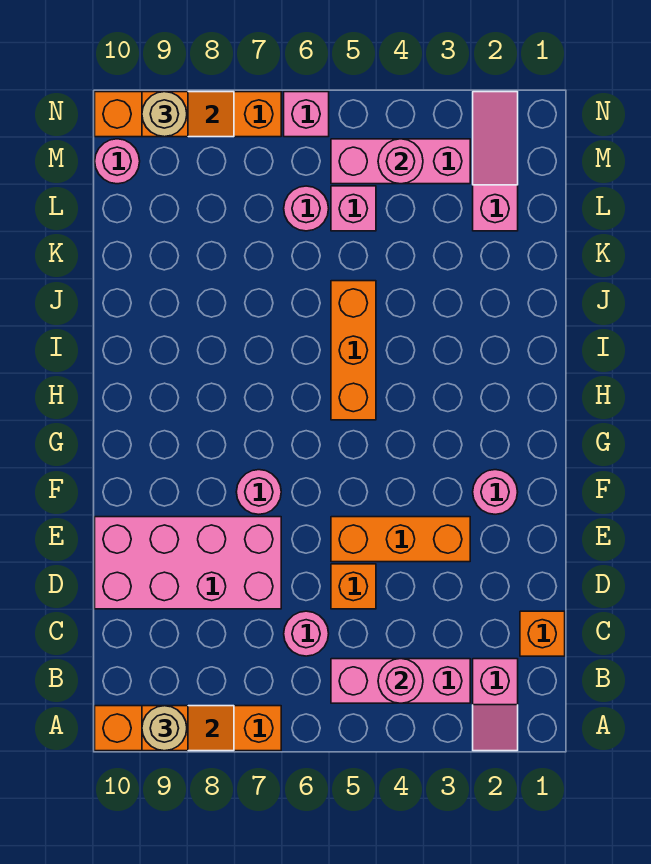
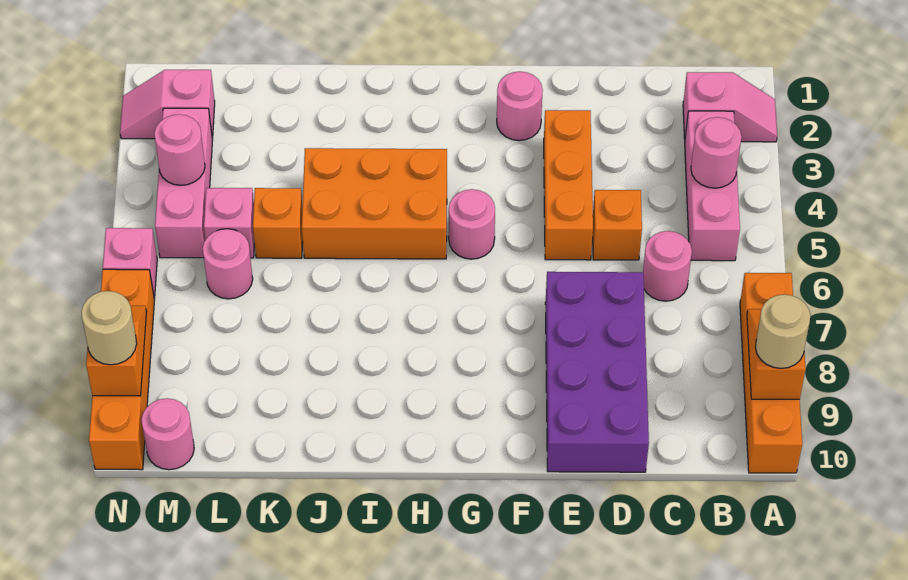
orange brick C1 level 1 -> orange brick K5 level 1
pink brick D7:E10 level 1 -> purple brick D7:E10 level 1
pink round brick F7 level 1 -> pink round brick G5 level 1
orange brick H5:J5 level 1 -> orange brick H4:J5 level 1
pink slope L2:N2 level 1 top L -> pink slope M2:N2 level 1 top M

